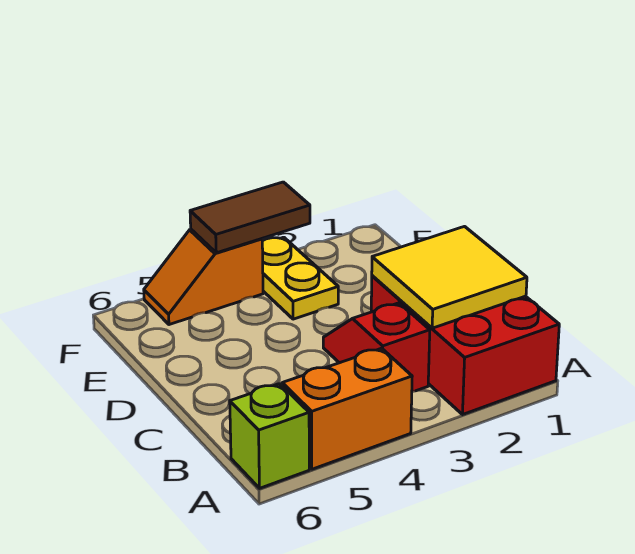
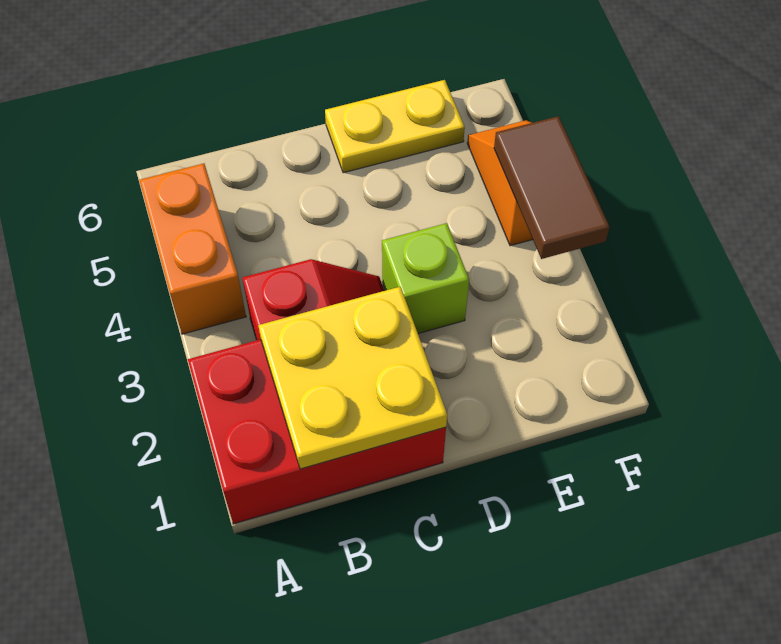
lime brick A6 level 1 -> lime brick D3 level 1
yellow tile B1:C2 level 2 -> yellow plate B1:C2 level 2
yellow plate E3:F3 level 1 -> yellow plate D6:E6 level 1

